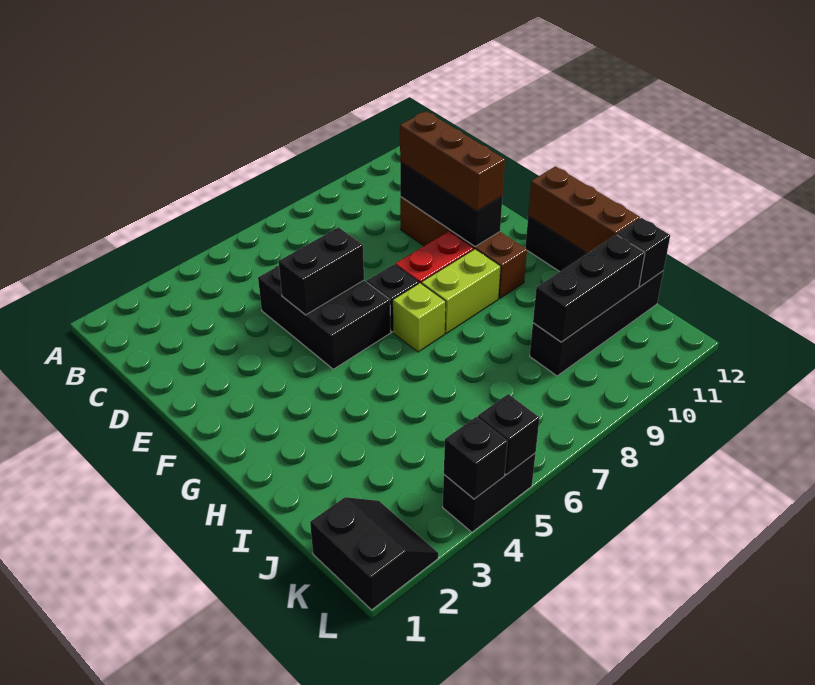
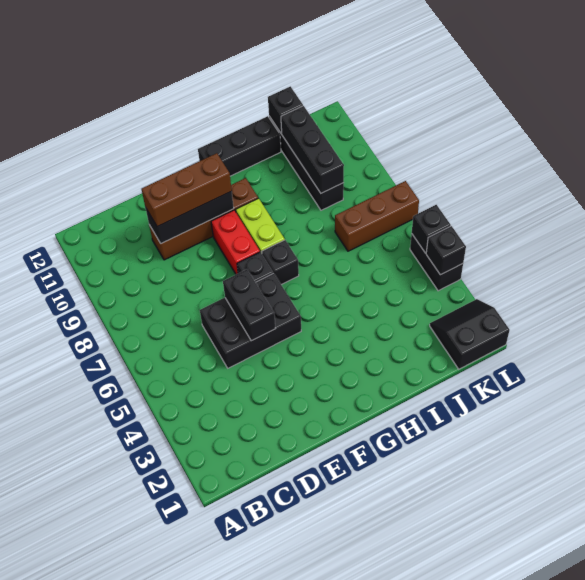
lime brick G7 level 1 -> black brick G7 level 1
brown brick G12:I12 level 2 -> brown brick J7:L7 level 1

